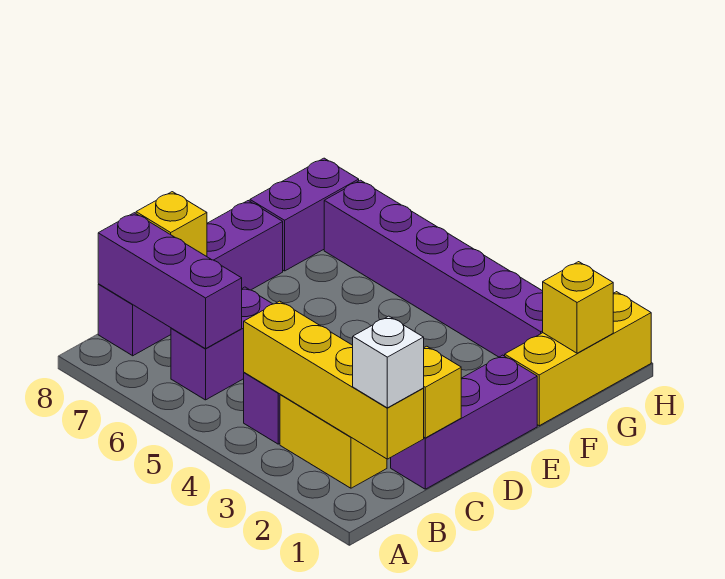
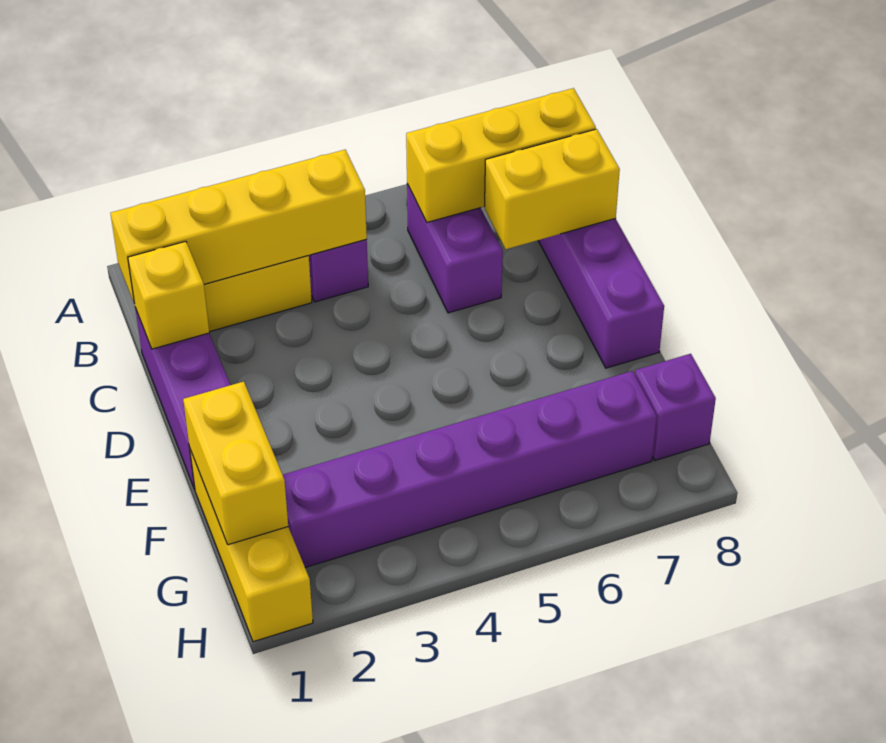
white brick B1 level 3 -> none
purple brick B6:B8 level 2 -> yellow brick B6:B8 level 2
yellow brick C8 level 2 -> yellow brick C7:C8 level 2
purple brick F8:G8 level 1 -> purple brick G8 level 1
yellow brick G1 level 2 -> yellow brick F1:G1 level 2

